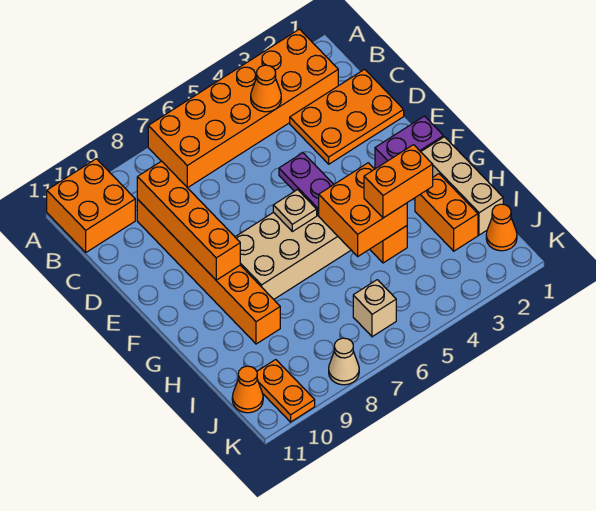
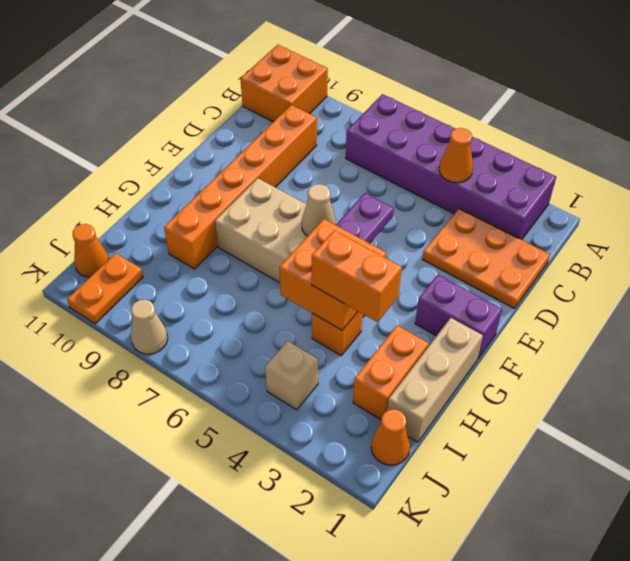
orange brick A2:B7 level 1 -> purple brick A2:B7 level 1
orange brick C9:F9 level 2 -> none
tan plate F6 level 2 -> tan cone F6 level 2
tan brick J6 level 1 -> tan brick J4 level 1

